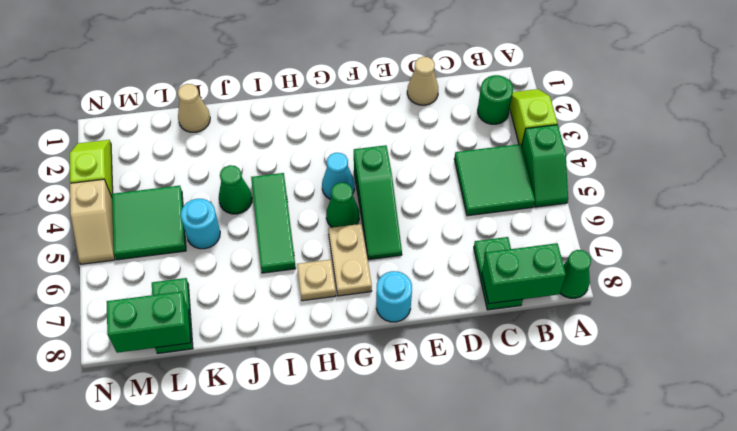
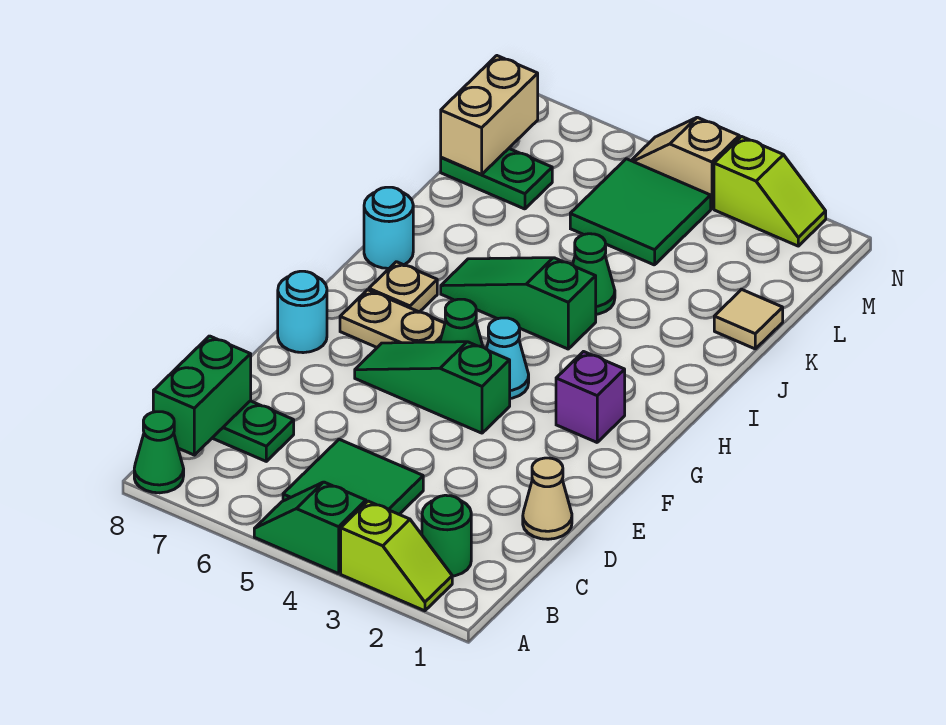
none -> purple brick G2 level 1
green tile I4:I6 level 1 -> green slope I4:I6 level 1 top 4
tan cone K1 level 1 -> tan tile K1 level 1
cyan round brick K5 level 1 -> cyan round brick I8 level 1
green brick L8:M8 level 2 -> tan brick L8:M8 level 2

